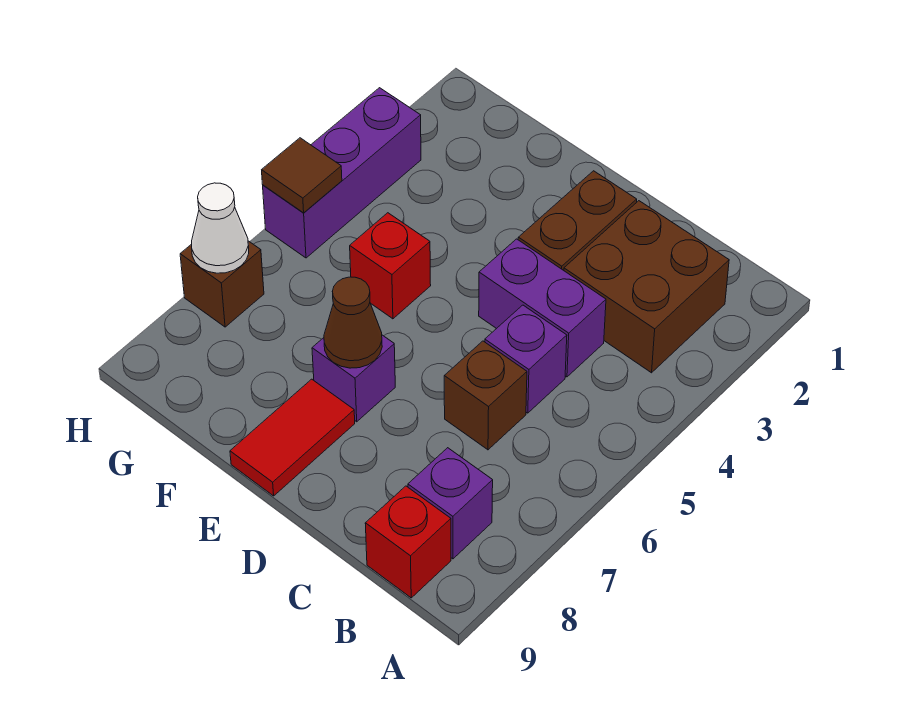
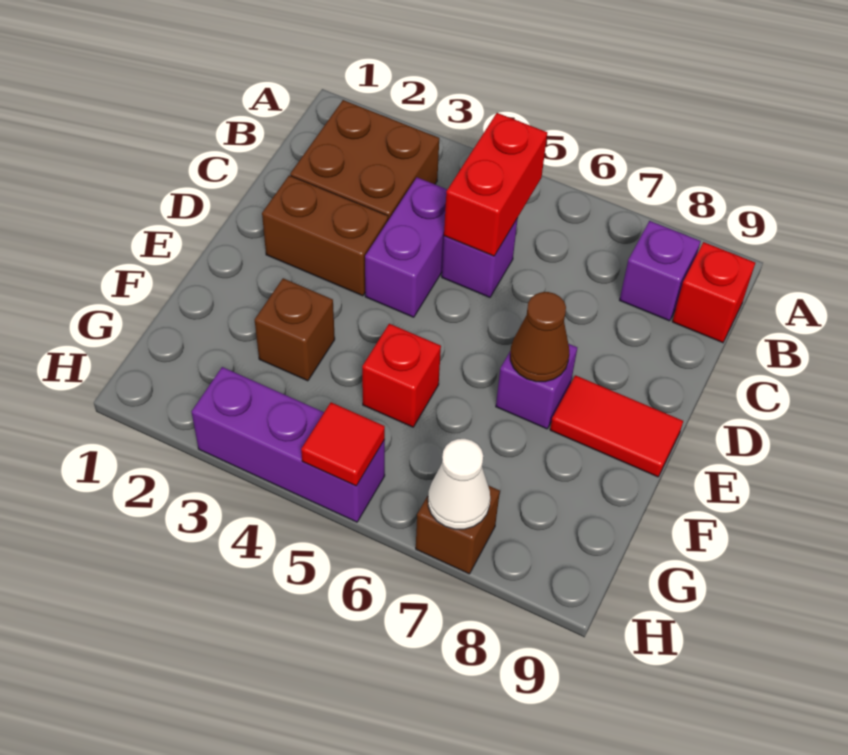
none -> red brick B5:C5 level 2
brown brick C6 level 1 -> brown brick F3 level 1
brown tile H5 level 2 -> red tile H5 level 2

